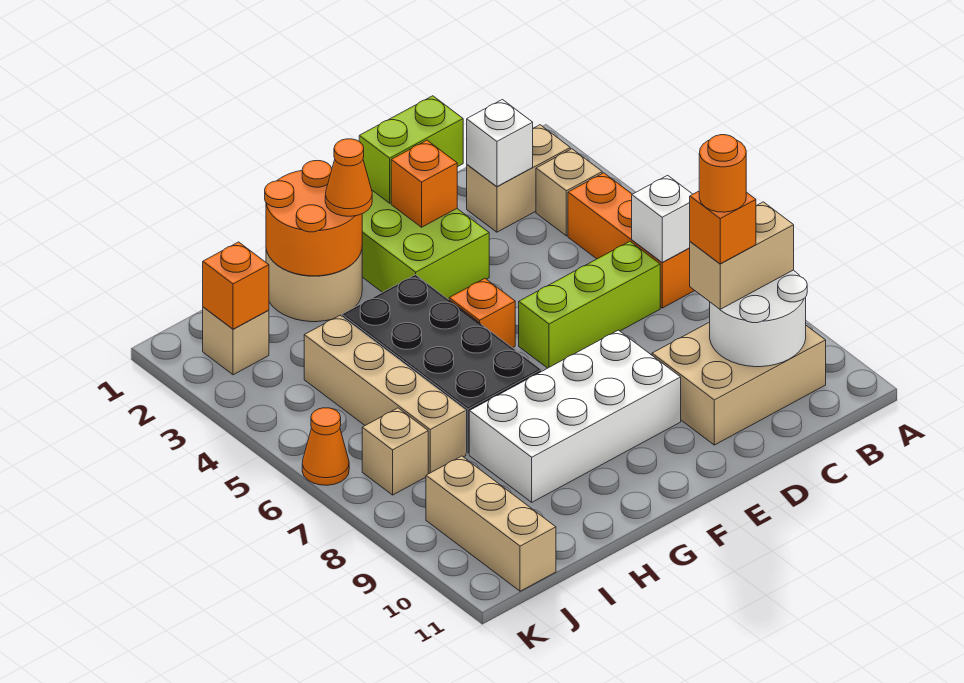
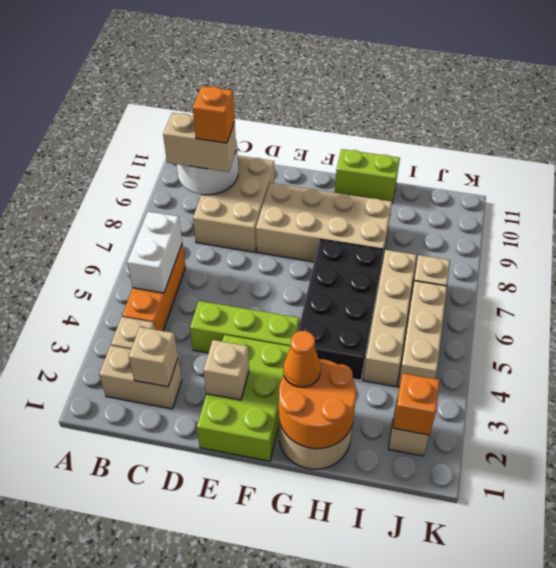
white brick B6 level 2 -> white brick B5:B6 level 2
tan brick B9:D10 level 1 -> tan brick C8:D10 level 1
white brick C2 level 2 -> tan brick C2 level 2
lime brick C6:E6 level 1 -> lime brick D4:F4 level 1
orange round brick C9 level 5 -> none
lime brick D1:E1 level 2 -> lime brick G11:H11 level 1
orange brick E2 level 2 -> tan brick E2 level 2
white brick E8:H9 level 1 -> tan brick E8:H9 level 1
orange brick F5 level 1 -> none
tan brick J9:J11 level 1 -> tan brick J4:J6 level 1
orange cone K6 level 1 -> none

